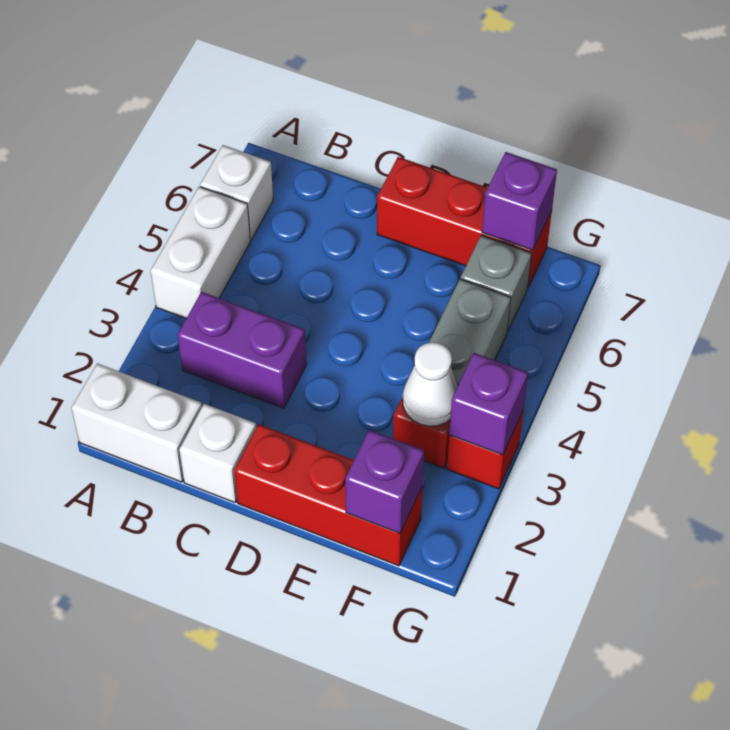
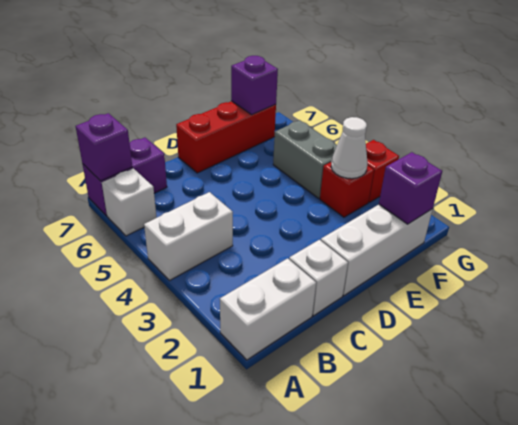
white brick A4:A5 level 1 -> white brick A4:B4 level 1
purple brick B3:C3 level 1 -> purple brick A7:B7 level 1
red brick D1:F1 level 1 -> white brick D1:F1 level 1
grey brick F6 level 1 -> none
purple brick G3 level 2 -> purple brick A7 level 2

